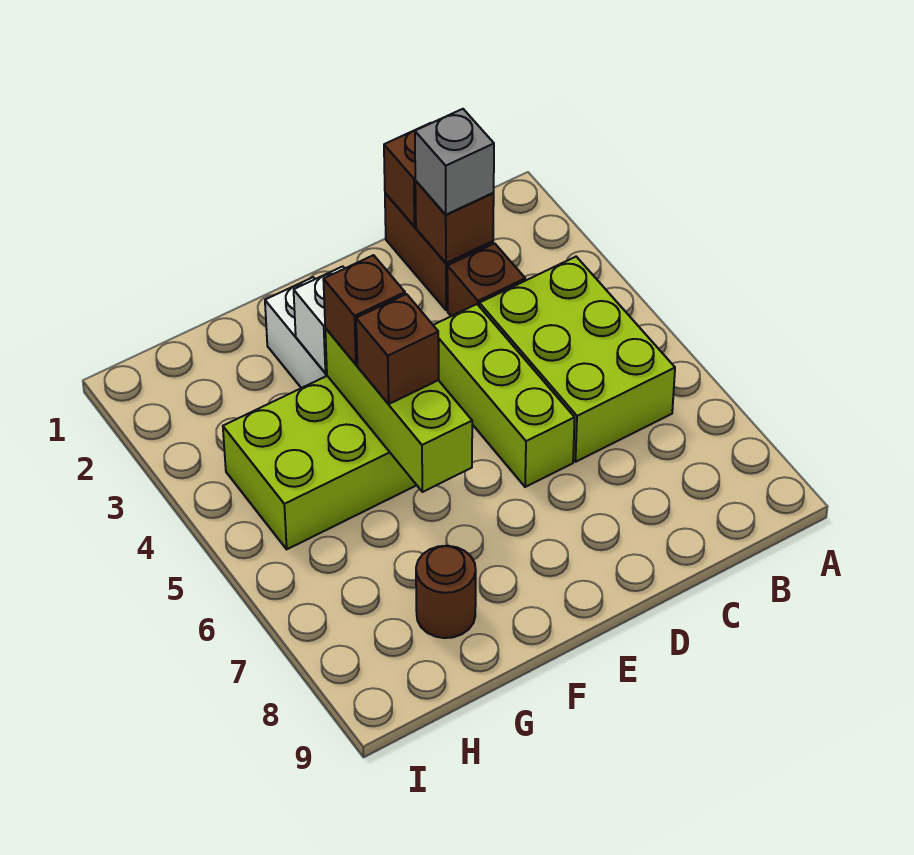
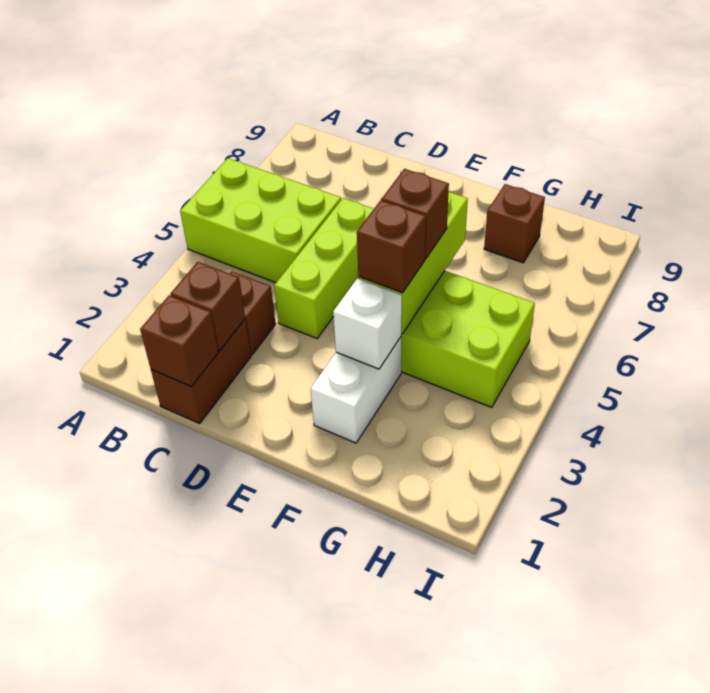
lime brick B4:C6 level 1 -> lime brick A5:C6 level 1
grey brick C2 level 3 -> none
brown round brick G8 level 1 -> brown brick G8 level 1

